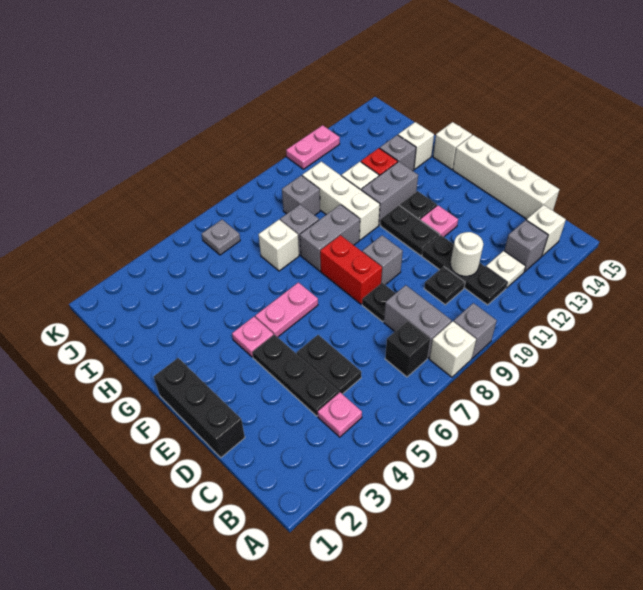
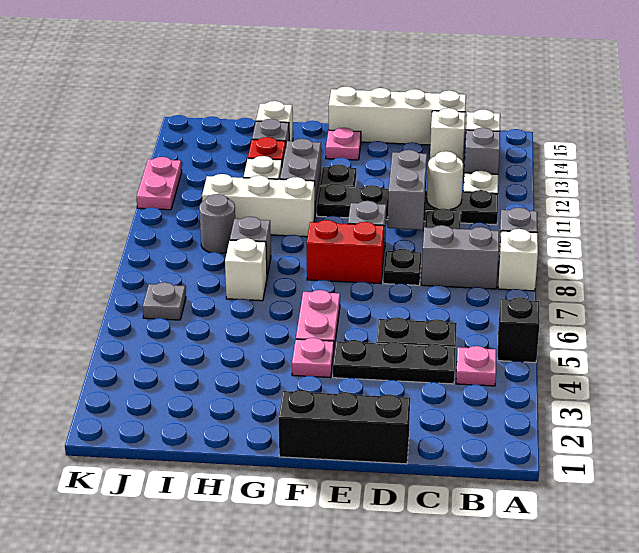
black brick B7 level 1 -> black brick A5 level 1
pink plate E12 level 1 -> pink plate F14 level 1
grey brick G8:G9 level 1 -> grey brick D10:D11 level 2
white brick G15 level 1 -> white brick C14 level 1
grey brick I9 level 1 -> grey round brick I9 level 1

